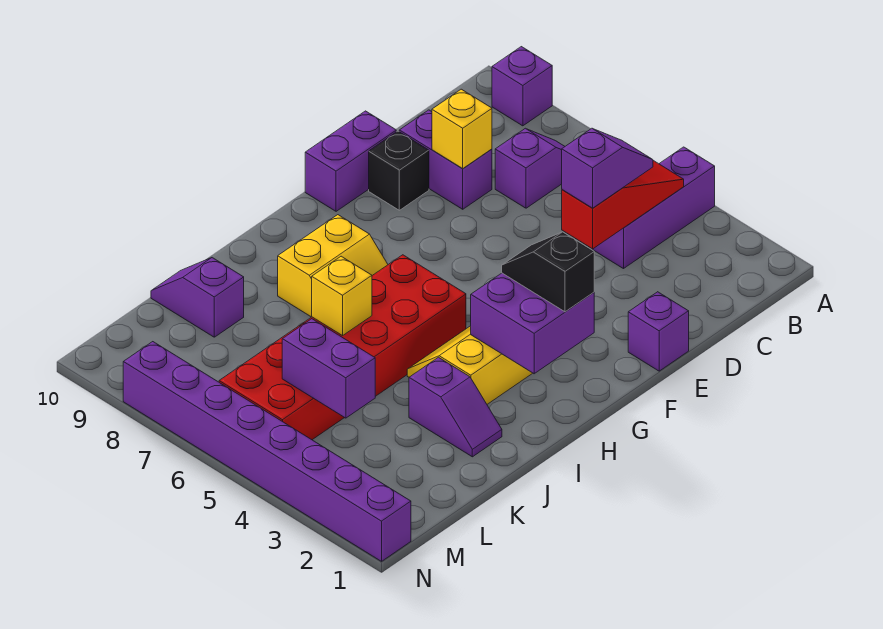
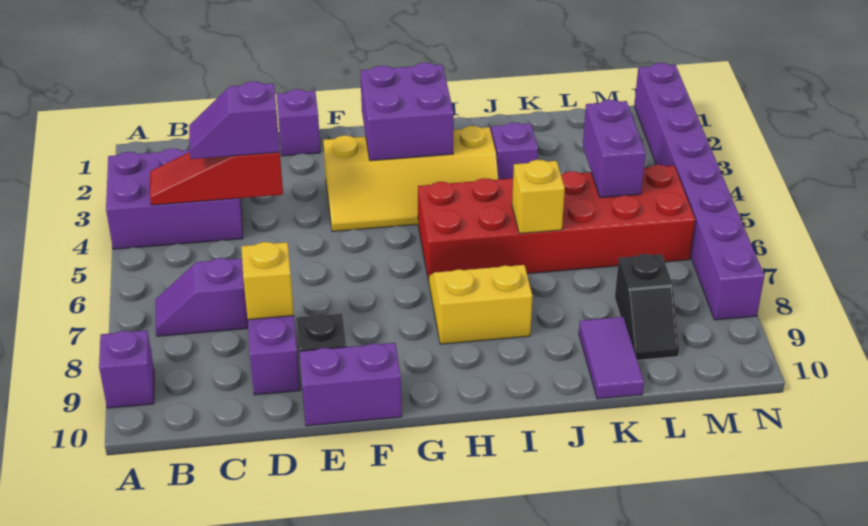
purple brick A4:C4 level 1 -> purple brick A3:C4 level 1
black slope G2:G3 level 3 top 2 -> black slope L8:L9 level 1 top 8
purple slope K9:K10 level 1 top 9 -> purple tile K9:K10 level 1

